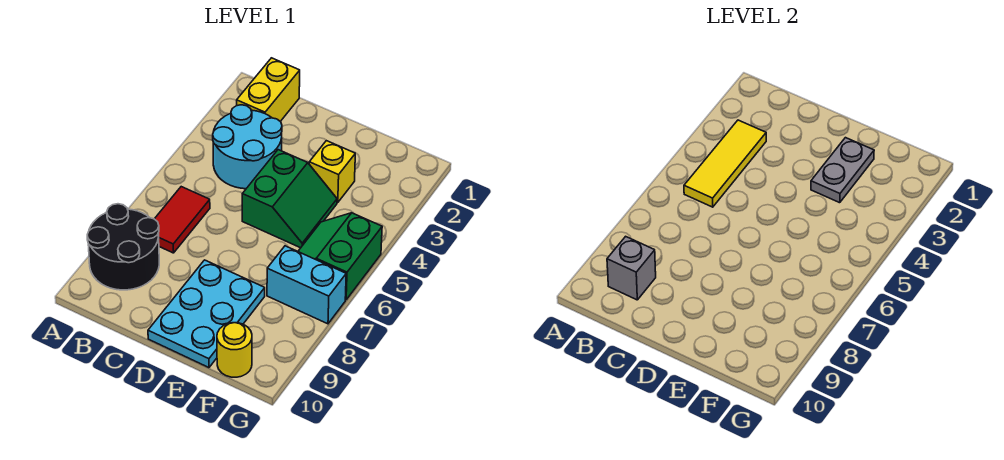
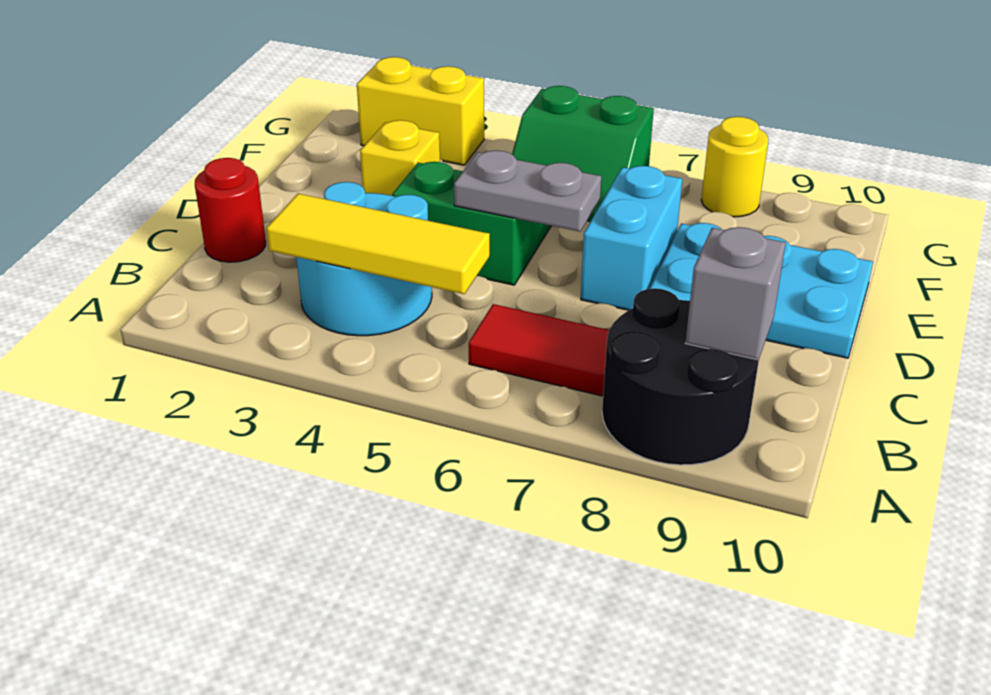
yellow brick B1:B2 level 1 -> yellow brick G2:G3 level 1
none -> red round brick C1 level 1
grey plate E2:E3 level 2 -> grey plate D5:D6 level 2
cyan brick F7:G7 level 1 -> cyan brick D7:E7 level 1
yellow round brick F10 level 1 -> yellow round brick G8 level 1

